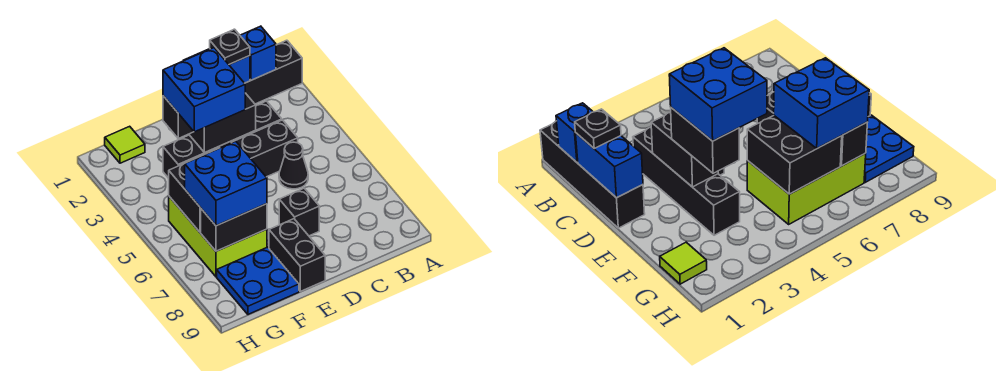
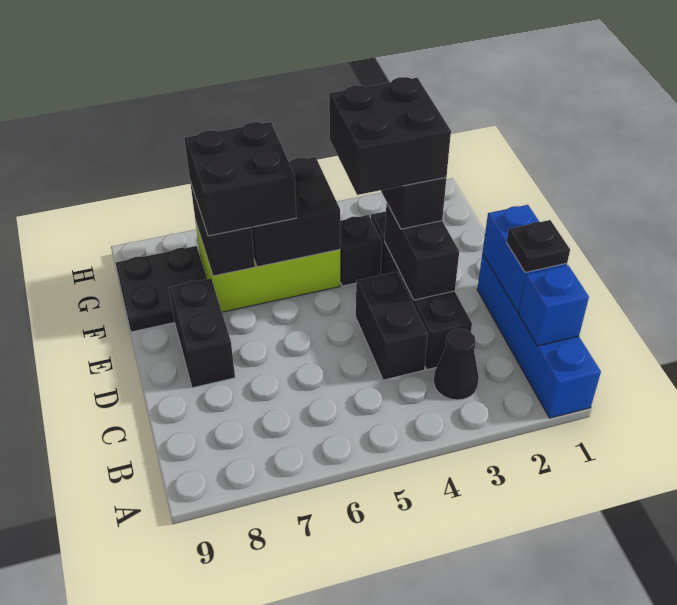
black brick A1:D1 level 1 -> blue brick A1:D1 level 1
black cone C5 level 1 -> black cone B3 level 1
black brick D7 level 1 -> black brick F4 level 1
blue brick E3:F4 level 4 -> black brick E3:F4 level 4
black brick E8:E9 level 1 -> black brick D8:E8 level 1
blue brick F6:G7 level 3 -> black brick F6:G7 level 3
blue plate F8:G9 level 1 -> black plate F8:G9 level 1
lime tile G1 level 1 -> none

